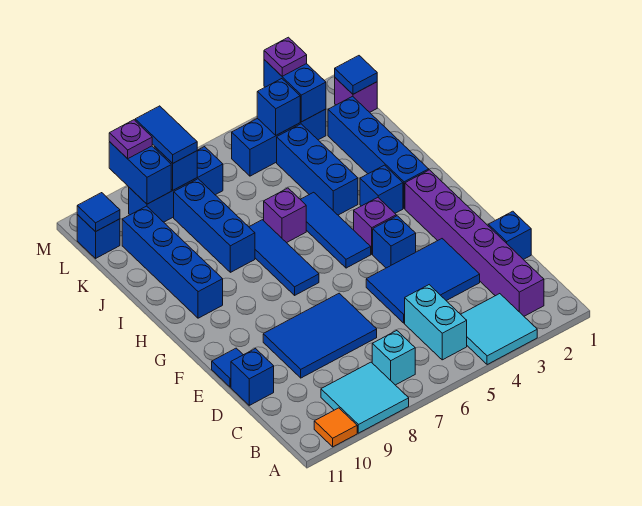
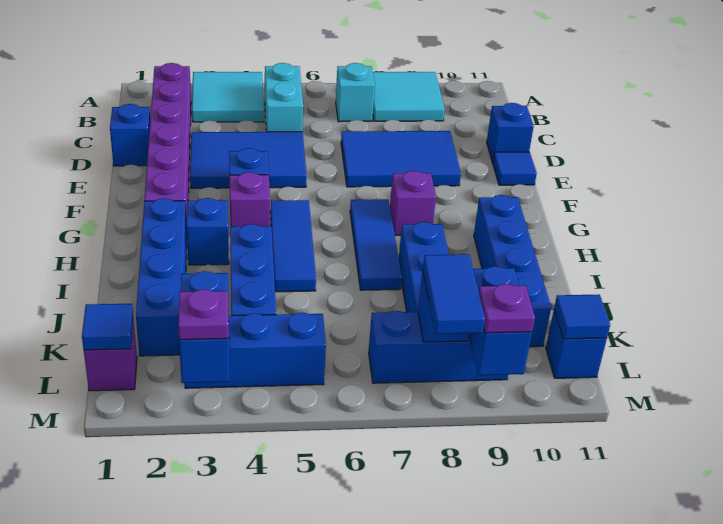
orange tile A10 level 1 -> none
purple brick I6 level 1 -> purple brick G8 level 1
blue brick L4 level 2 -> none

